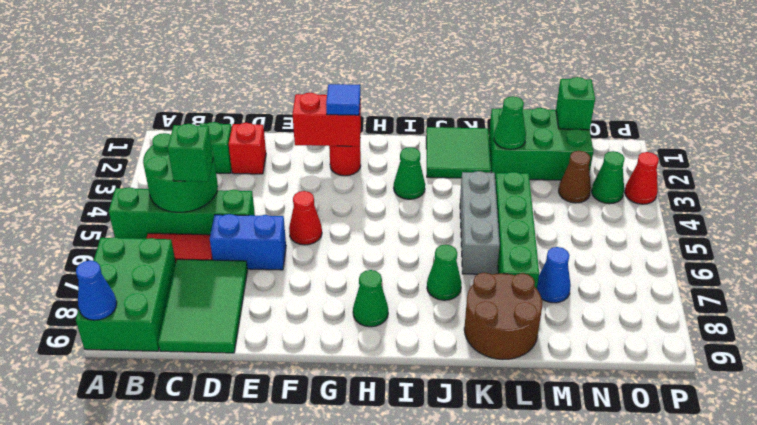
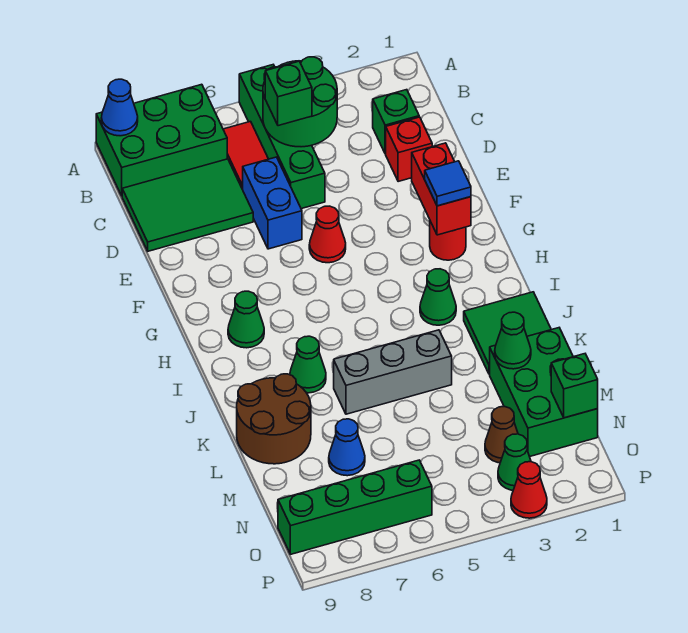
green brick L4:L7 level 1 -> green brick O6:O9 level 1

